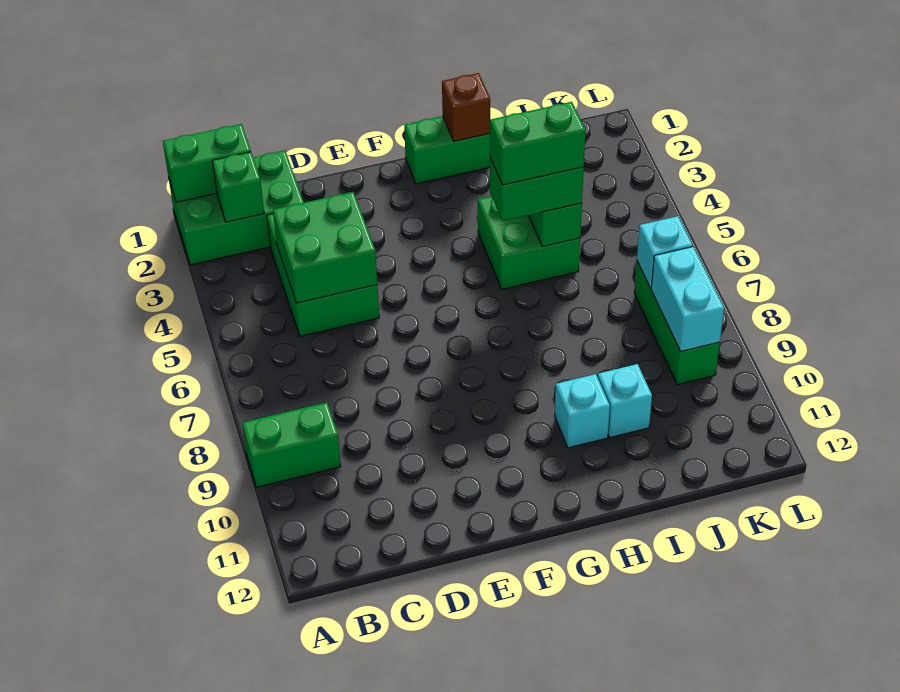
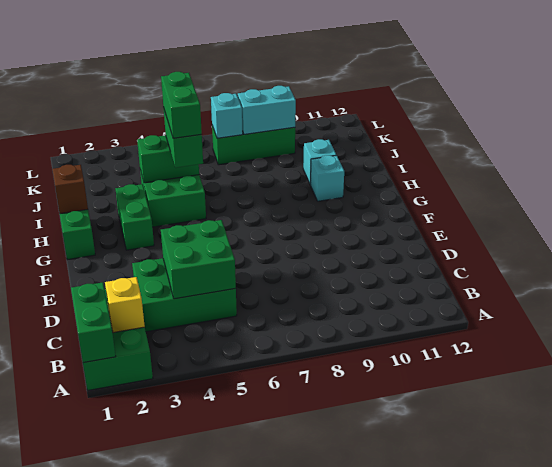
green brick A9:B9 level 1 -> green brick G3:H3 level 1
green brick B2 level 2 -> yellow brick B2 level 2

